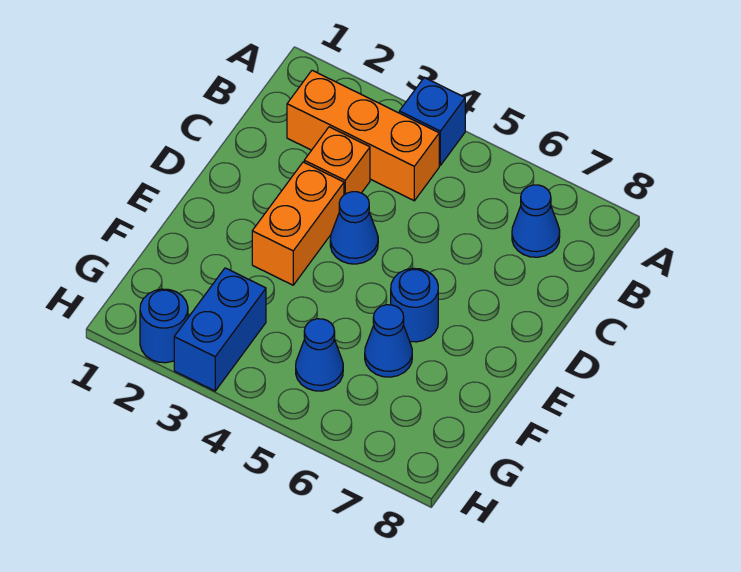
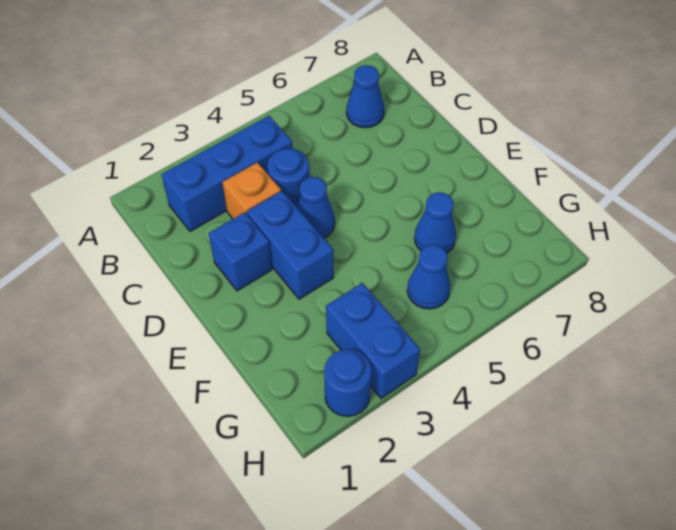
blue brick A4 level 1 -> blue brick D2 level 1
orange brick B2:B4 level 1 -> blue brick B2:B4 level 1
orange brick D3:E3 level 1 -> blue brick D3:E3 level 1
blue round brick E6 level 1 -> blue round brick C4 level 1

